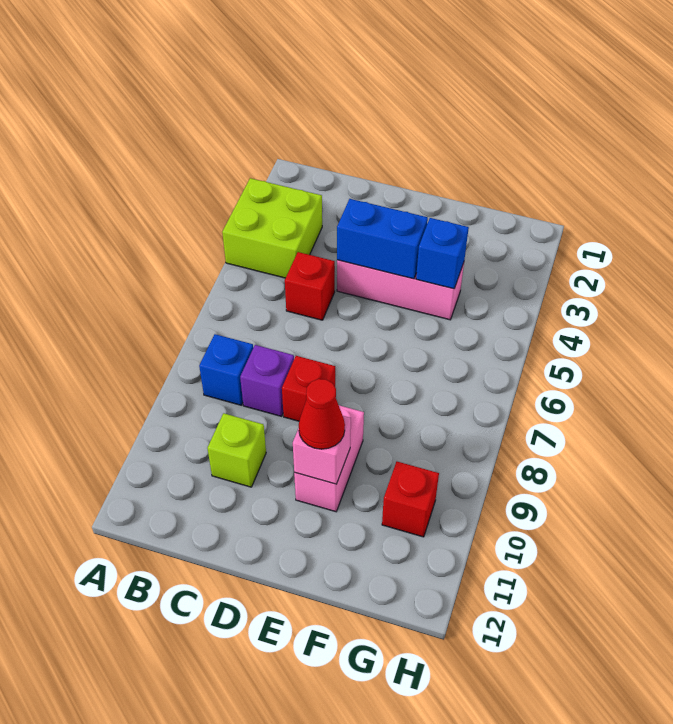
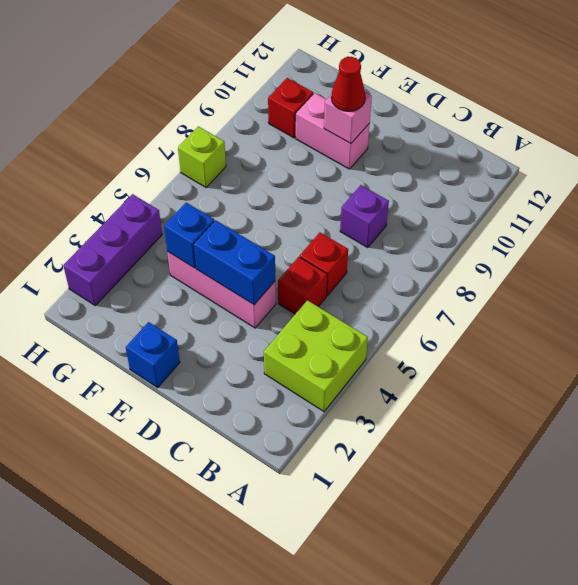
blue brick B8 level 1 -> blue brick E1 level 1
lime brick C10 level 1 -> lime brick H7 level 1
red brick D8 level 1 -> red brick C6 level 1
pink brick E9:E10 level 1 -> pink brick E10:F10 level 1
none -> purple brick H2:H4 level 1

